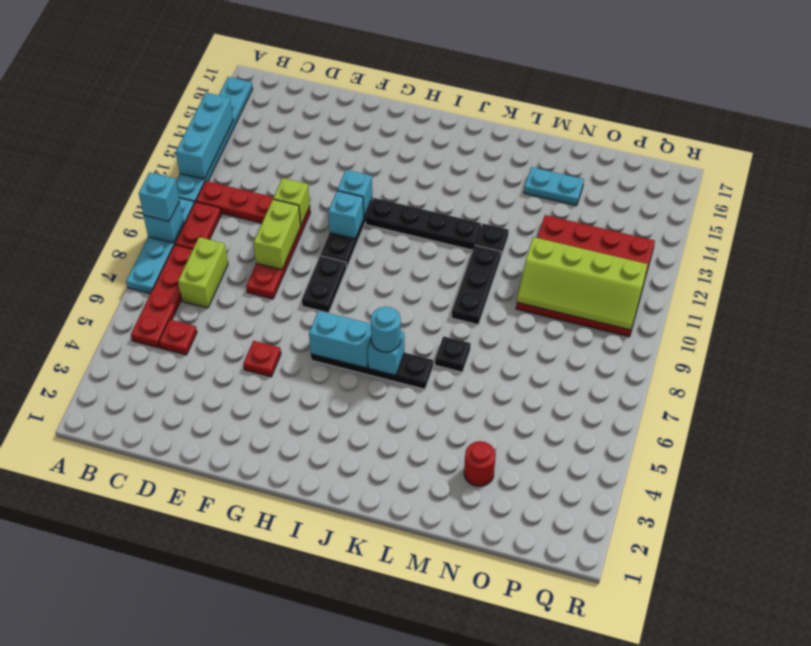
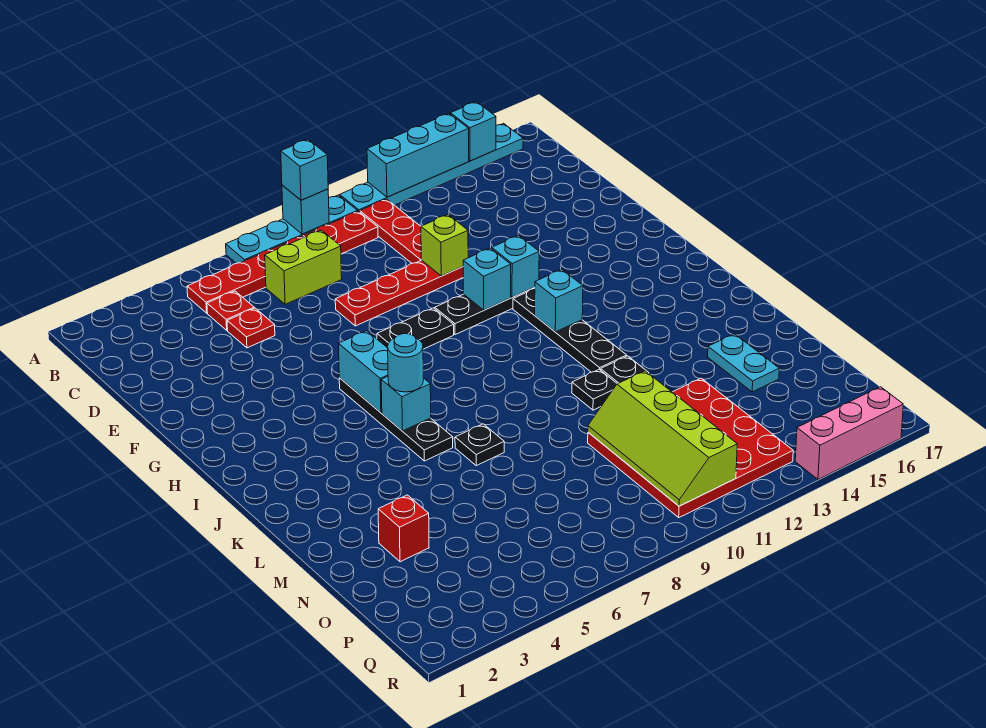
none -> cyan brick A15 level 2
lime brick E9:E10 level 2 -> none
red plate F5 level 1 -> red plate D5 level 1
none -> cyan brick I12 level 2
black plate L9:L11 level 1 -> black plate L11 level 1
red round brick N3 level 1 -> red brick N3 level 1
none -> pink brick R14:R16 level 1

